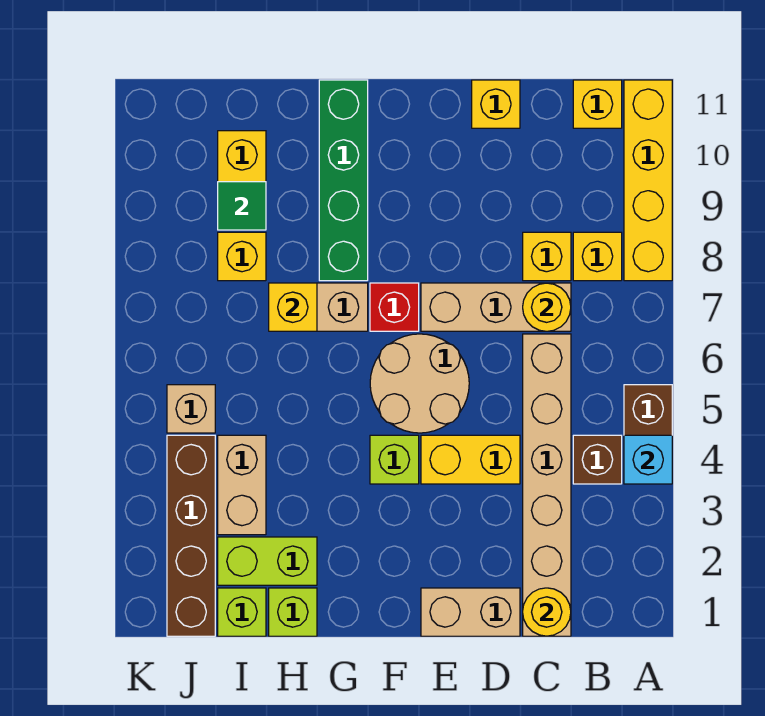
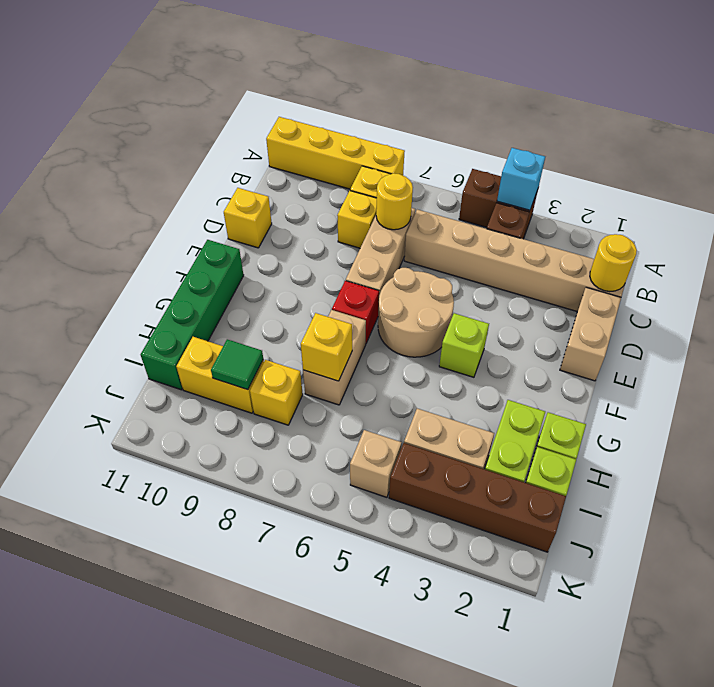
yellow brick B11 level 1 -> none
yellow brick D4:E4 level 1 -> none
green brick G8:G11 level 1 -> green brick F11:I11 level 1

